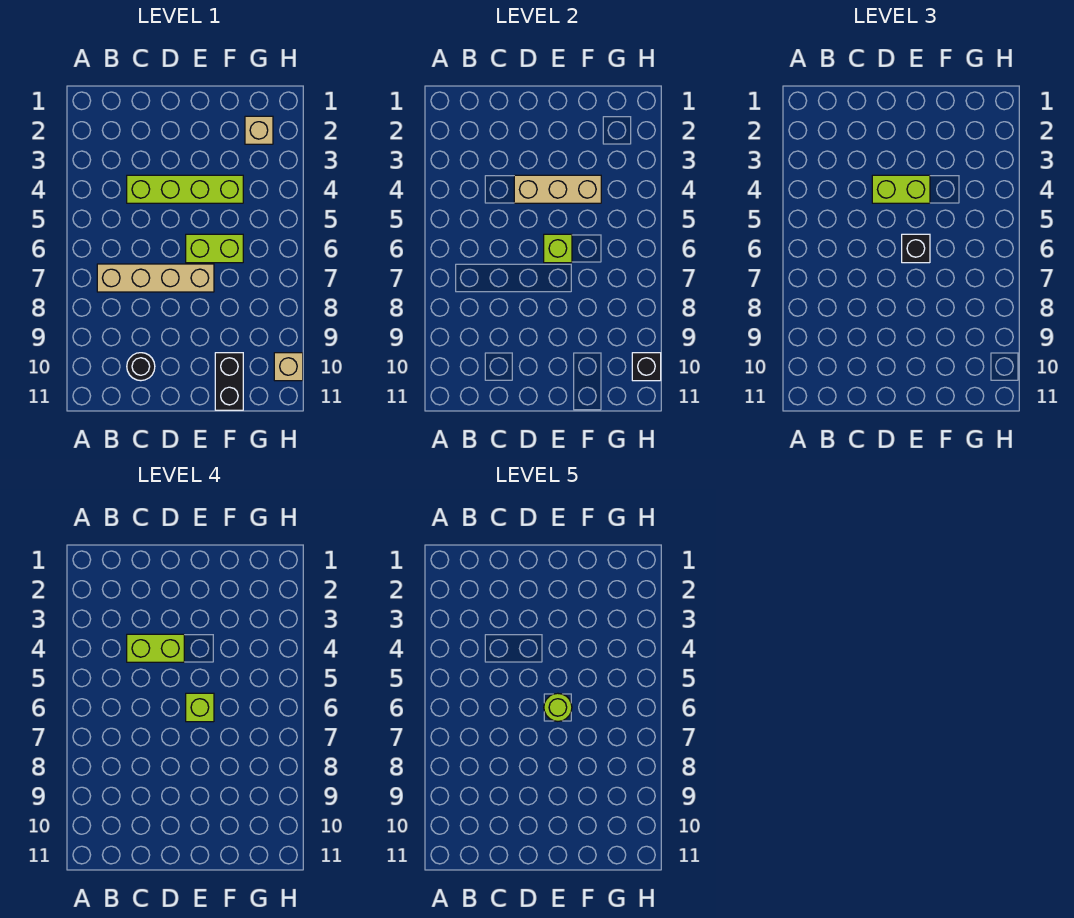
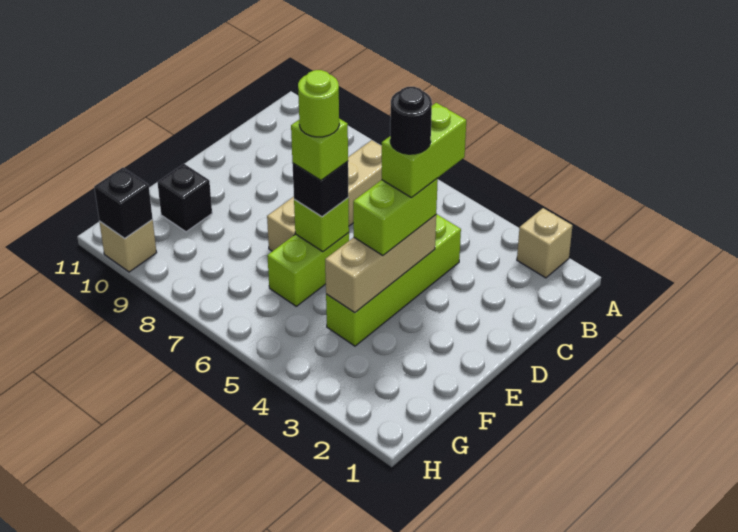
black round brick C10 level 1 -> black round brick D4 level 5
black brick F10:F11 level 1 -> black brick F10 level 1
tan brick G2 level 1 -> tan brick A2 level 1

